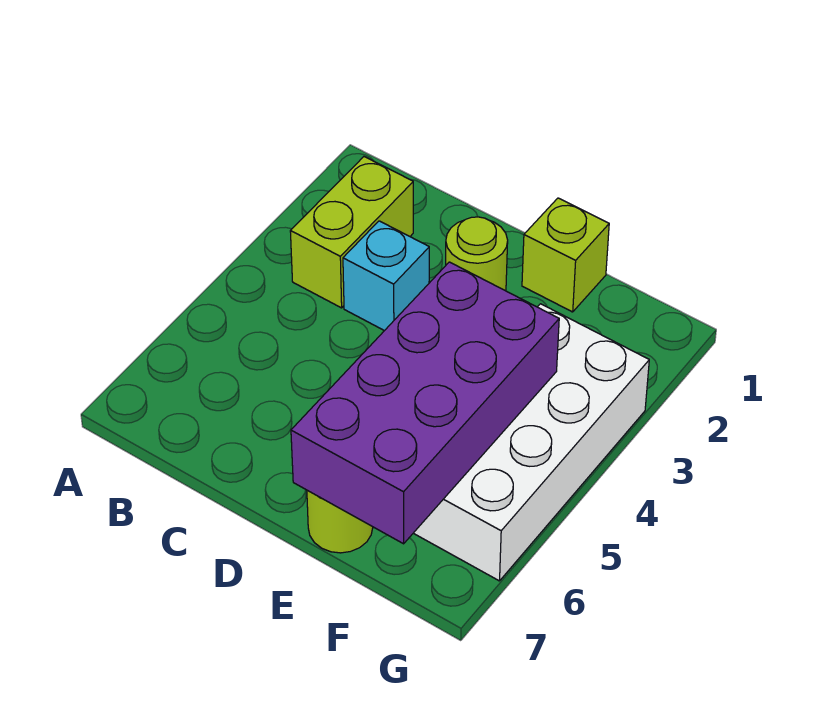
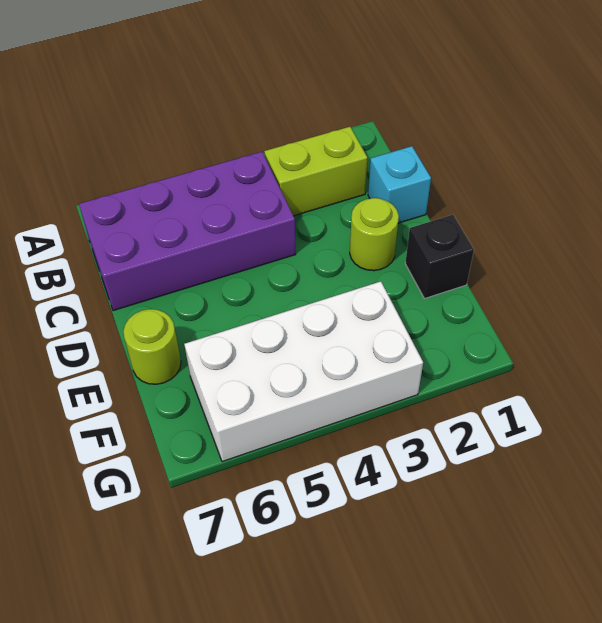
cyan brick C3 level 1 -> cyan brick C1 level 1
lime brick E1 level 1 -> black brick E1 level 1
purple brick E4:F7 level 2 -> purple brick B4:C7 level 1

